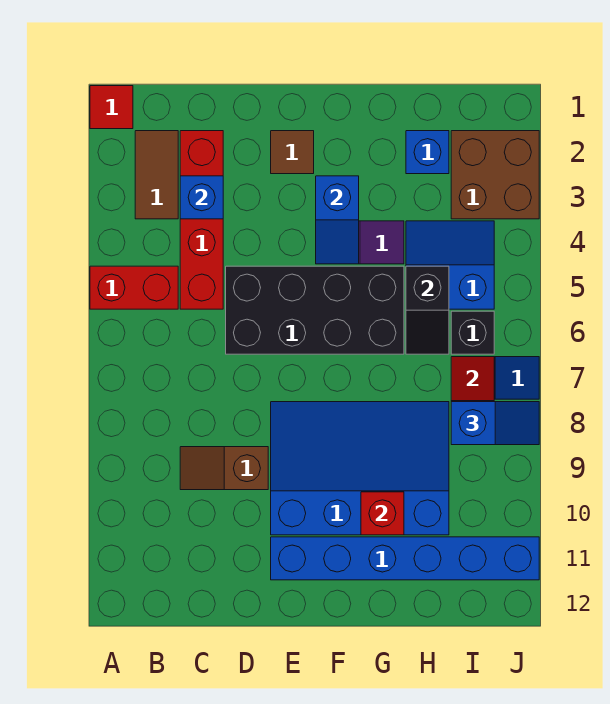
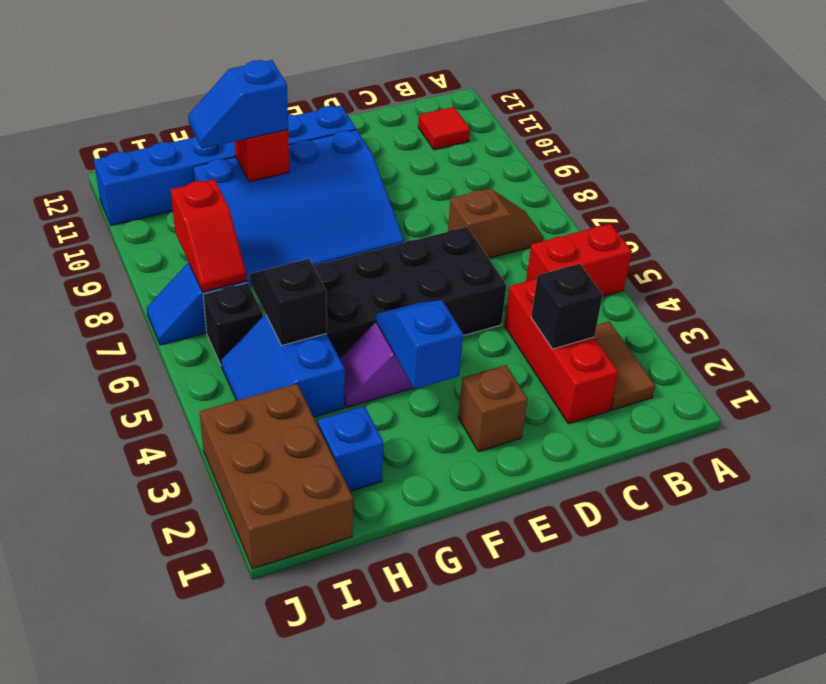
red tile A1 level 1 -> red tile B11 level 1
red brick C2:C5 level 1 -> red brick C2:C4 level 1
blue brick C3 level 2 -> black brick C3 level 2
brown slope C9:D9 level 1 top D -> brown slope B7:C7 level 1 top C
brown tile E2 level 1 -> brown brick E2 level 1
blue slope H4:I5 level 1 top 5 -> blue slope H4:I5 level 1 top H
brown brick I2:J3 level 1 -> brown brick I1:J3 level 1
blue slope I8:J8 level 3 top I -> blue slope G10:H10 level 3 top G

